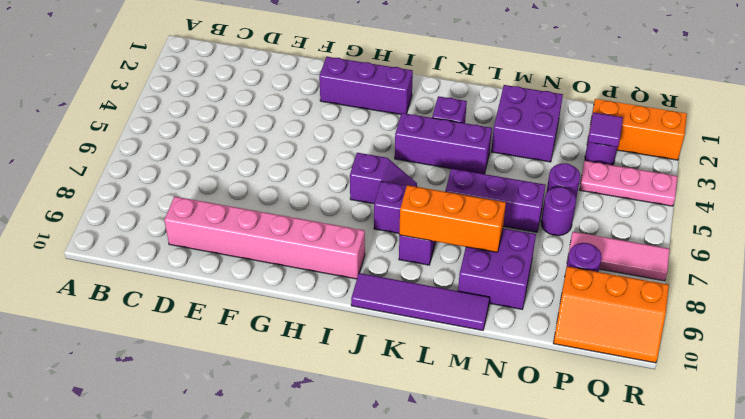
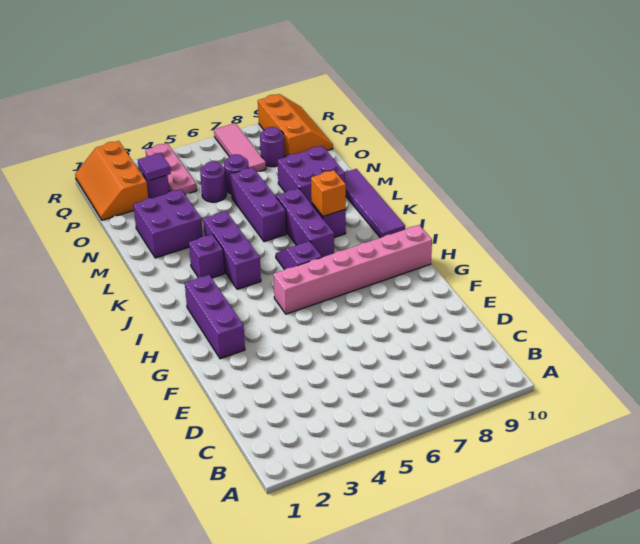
pink brick D9:I9 level 1 -> pink brick H5:H10 level 1
orange brick K8:M8 level 2 -> orange brick K8 level 2

